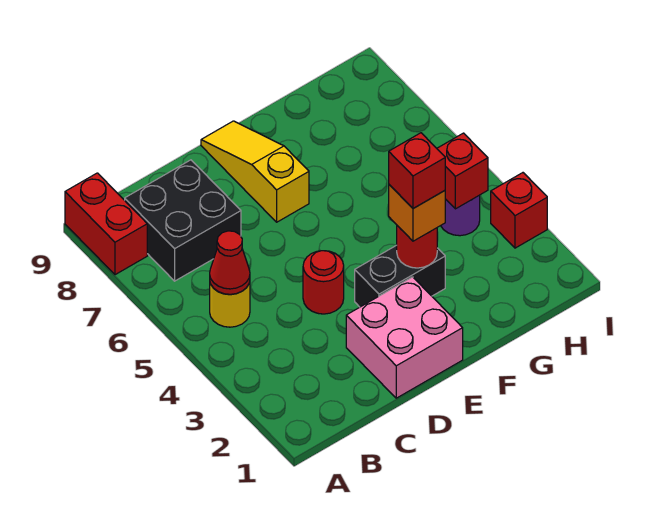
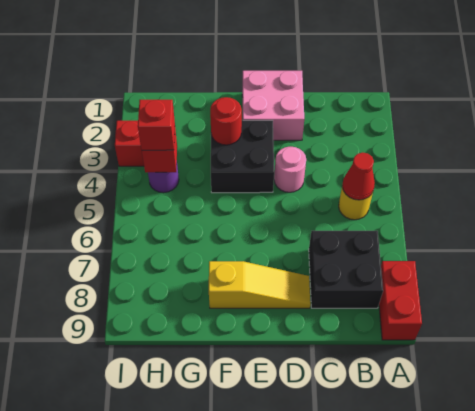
red round brick D4 level 1 -> pink round brick D4 level 1
black brick E3:F3 level 1 -> black brick E3:F4 level 1
yellow slope E7:E9 level 1 top 7 -> yellow slope D8:F8 level 1 top F
orange brick F3 level 3 -> none
red brick F3 level 4 -> red brick H4 level 3

